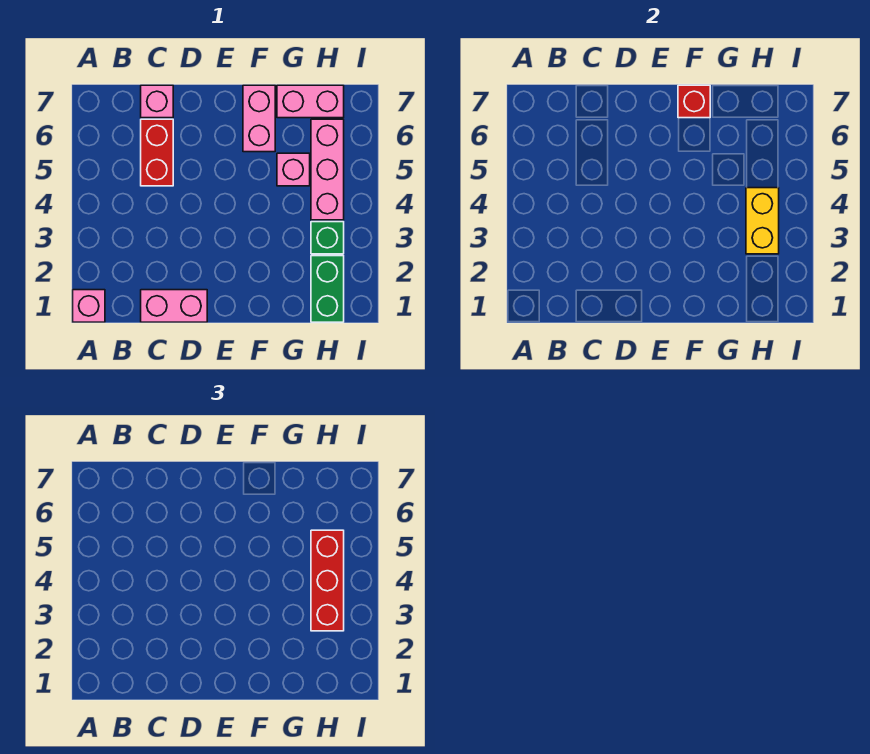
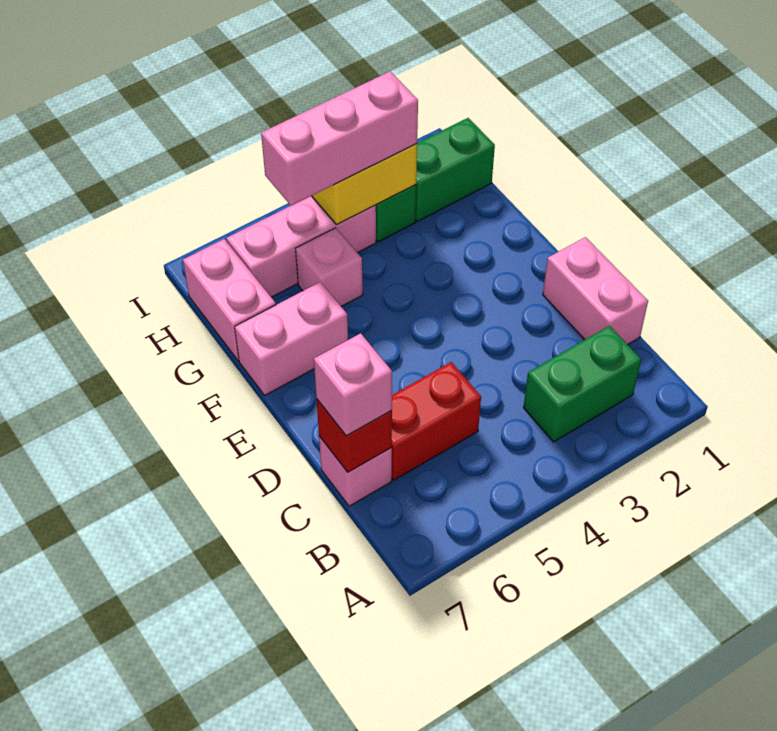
pink brick A1 level 1 -> pink brick C7 level 3
none -> green brick B2:B3 level 1
red brick F7 level 2 -> red brick C7 level 2
red brick H3:H5 level 3 -> pink brick H3:H5 level 3

